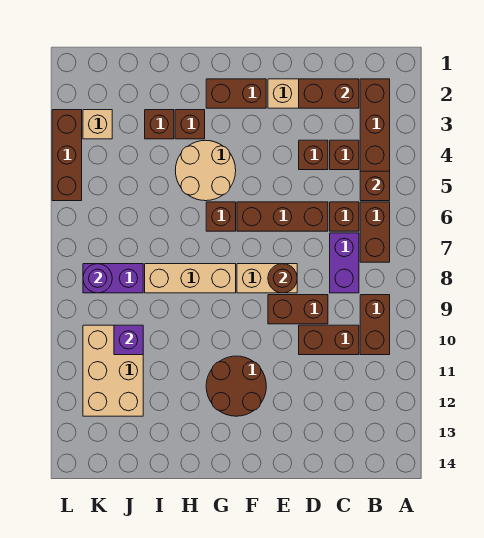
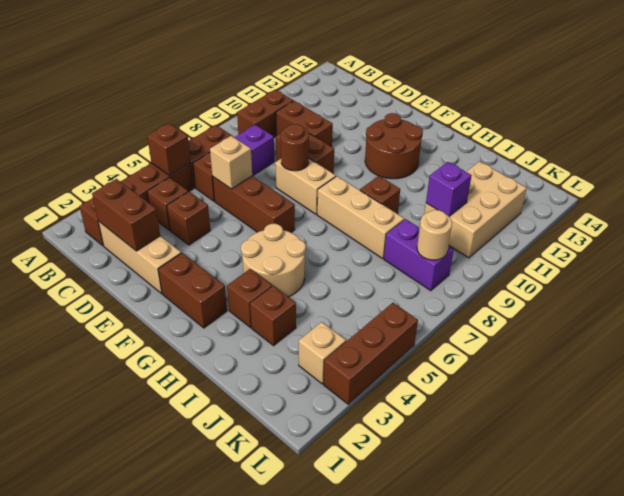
none -> tan brick D6 level 2
brown brick G6 level 1 -> brown brick H9 level 1
purple round brick K8 level 2 -> tan round brick K8 level 2

